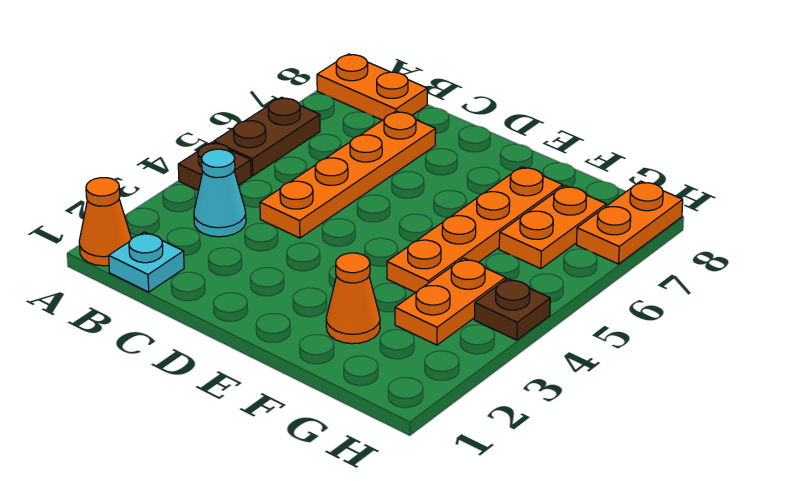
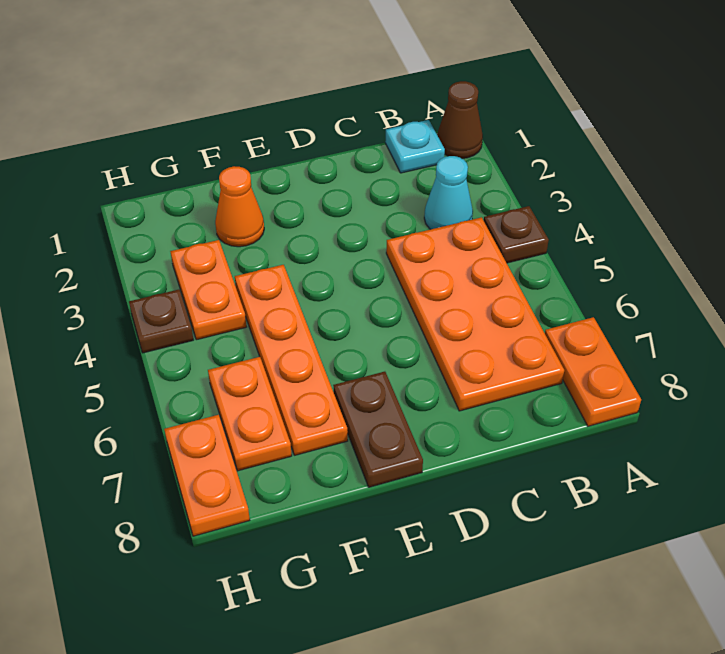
orange cone A1 level 1 -> brown cone A1 level 1
brown plate A5:A6 level 1 -> brown plate E7:E8 level 1
orange plate A8:B8 level 1 -> orange plate A7:A8 level 1
orange plate C4:C7 level 1 -> orange plate B4:C7 level 1

